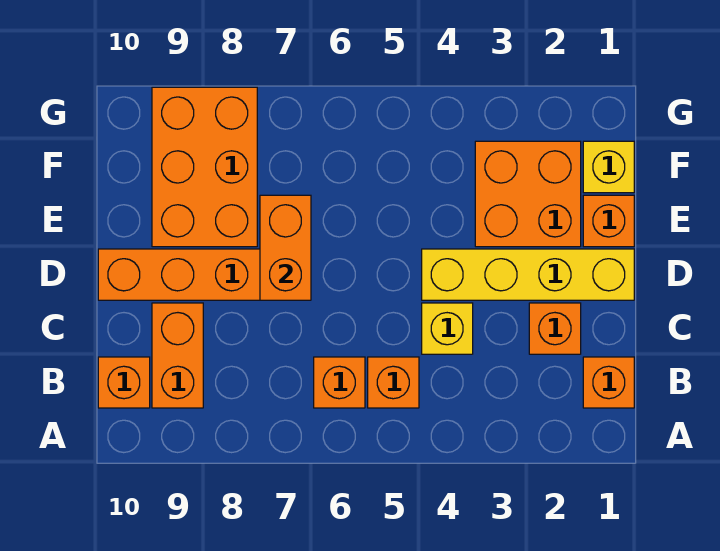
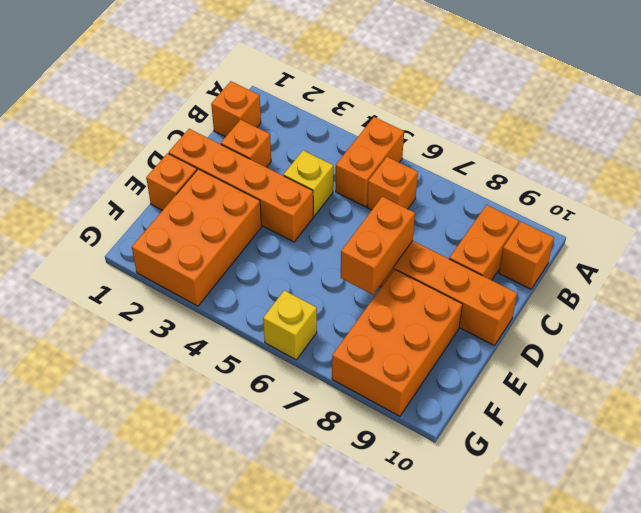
orange brick B5 level 1 -> orange brick A5:B5 level 1
yellow brick D1:D4 level 1 -> orange brick D1:D4 level 1
orange brick E2:F3 level 1 -> orange brick E2:G3 level 1
yellow brick F1 level 1 -> yellow brick G6 level 1

